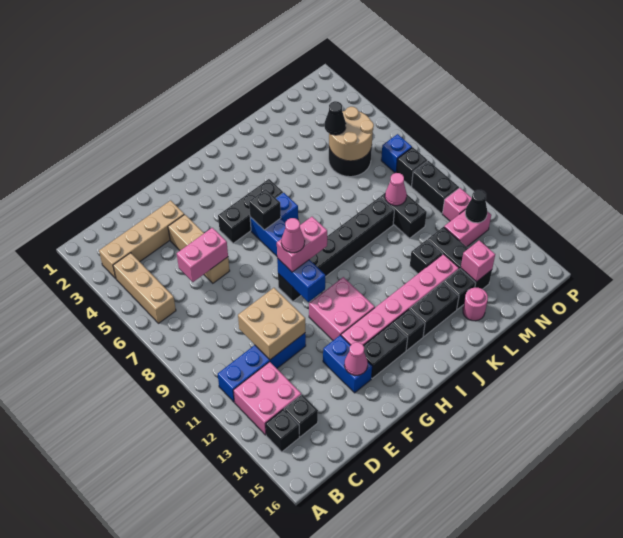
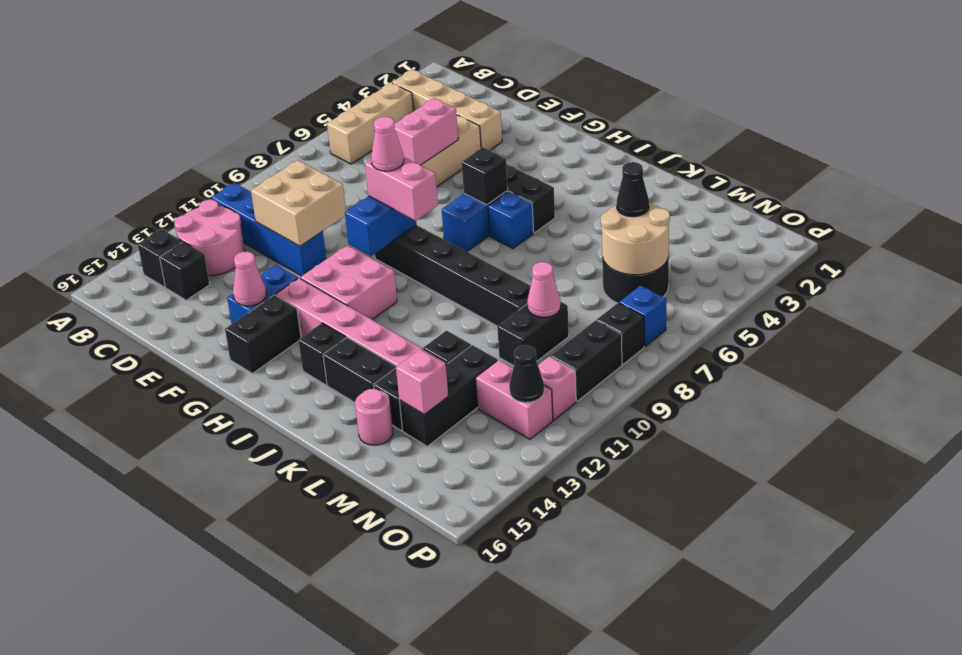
pink brick B12:C13 level 1 -> pink round brick B12:C13 level 1
pink brick D6:E6 level 2 -> pink brick E5:E6 level 2
black brick G14:H14 level 1 -> black brick G14:G15 level 1

